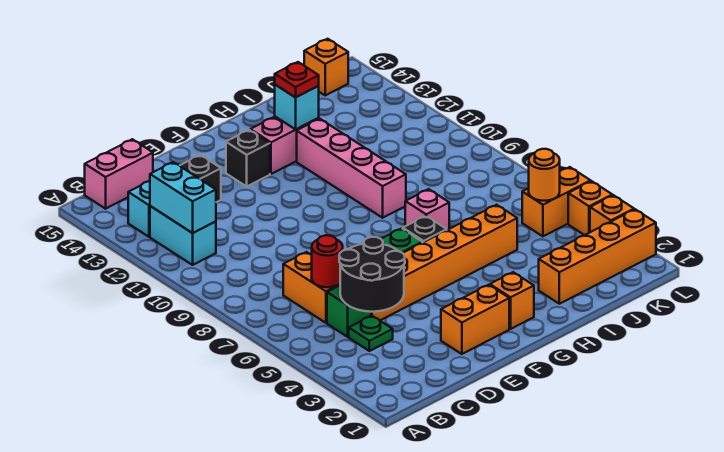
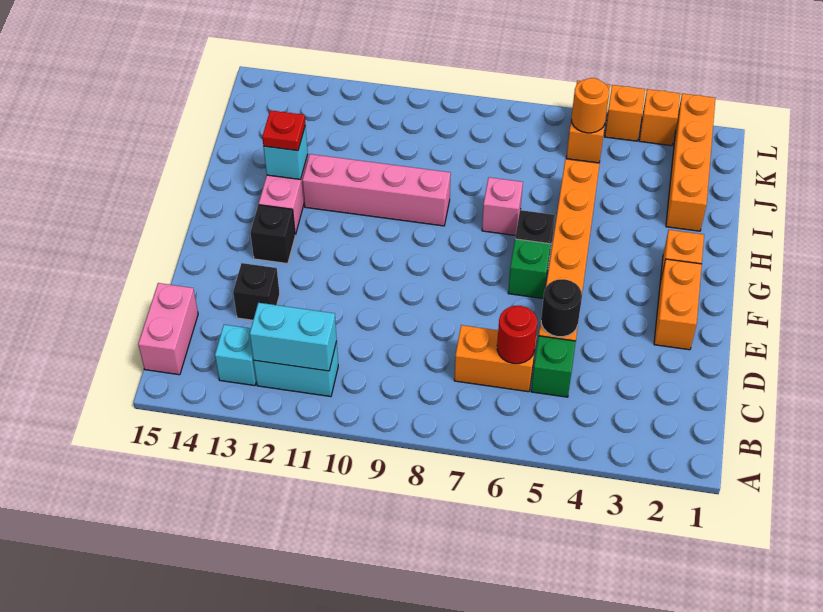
green plate C4 level 1 -> none
black round brick C4:D5 level 2 -> black round brick D5 level 2
orange brick K15 level 1 -> none

